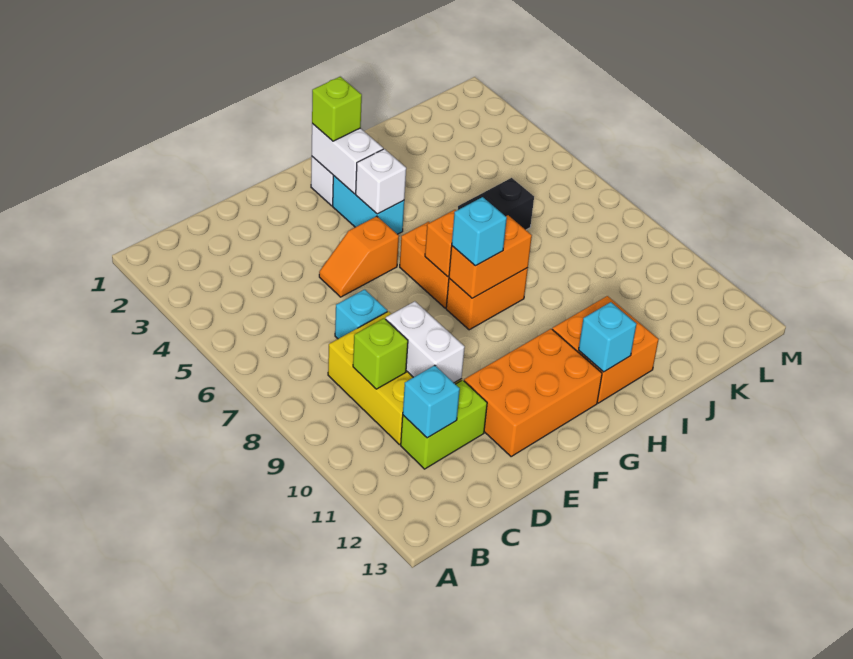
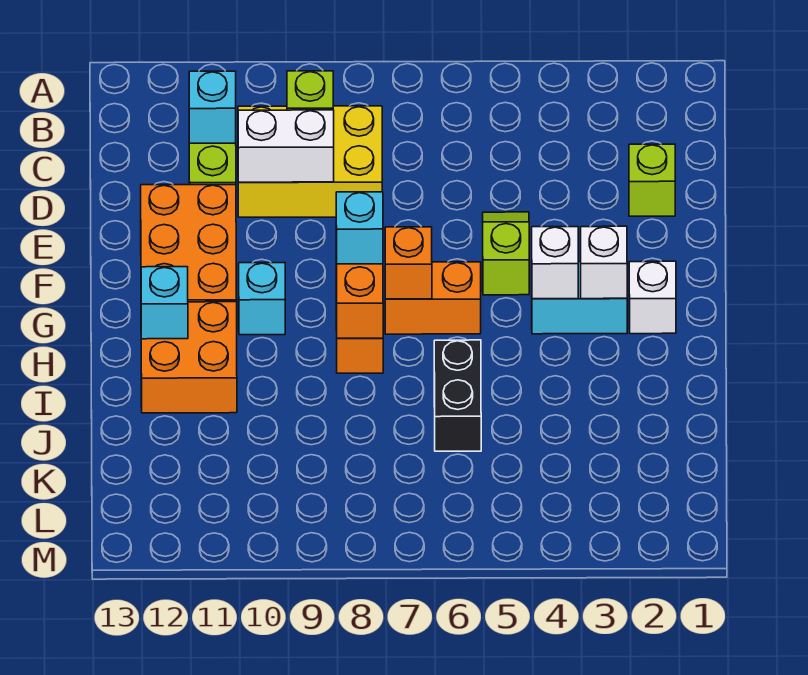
cyan brick D7 level 1 -> cyan brick G10 level 1
orange slope E5:F5 level 1 top F -> lime slope E5:F5 level 1 top F
white brick G2:G3 level 2 -> white brick G3 level 2
lime brick G2 level 3 -> lime brick D2 level 1

